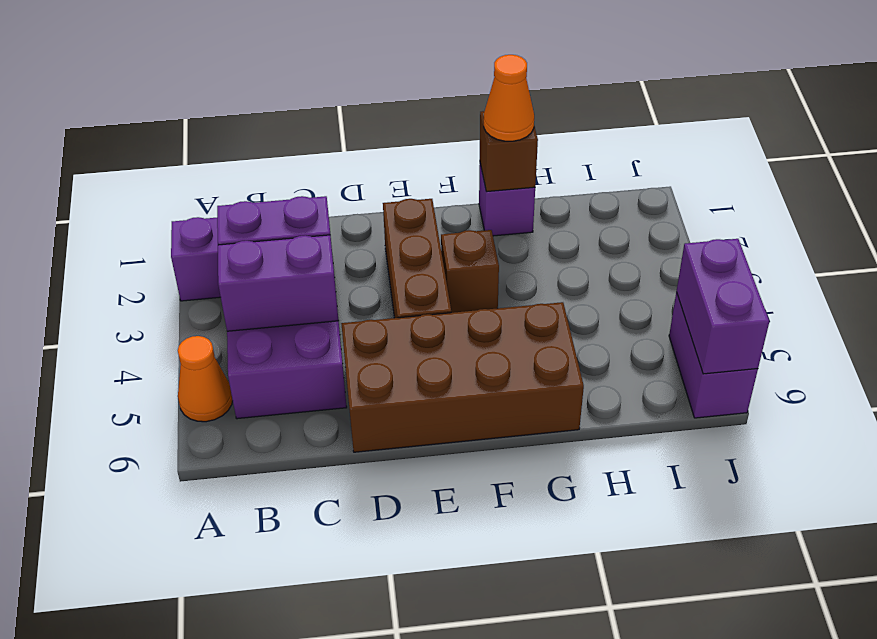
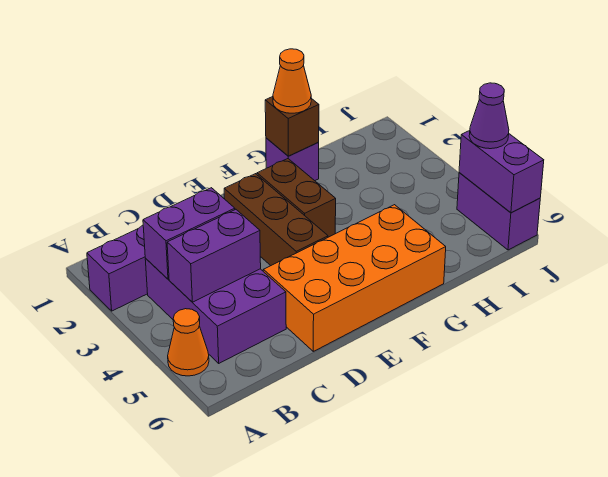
brown brick D5:G6 level 1 -> orange brick D5:G6 level 1
brown brick F3 level 1 -> brown brick F2:F3 level 1
none -> purple cone J5 level 3

